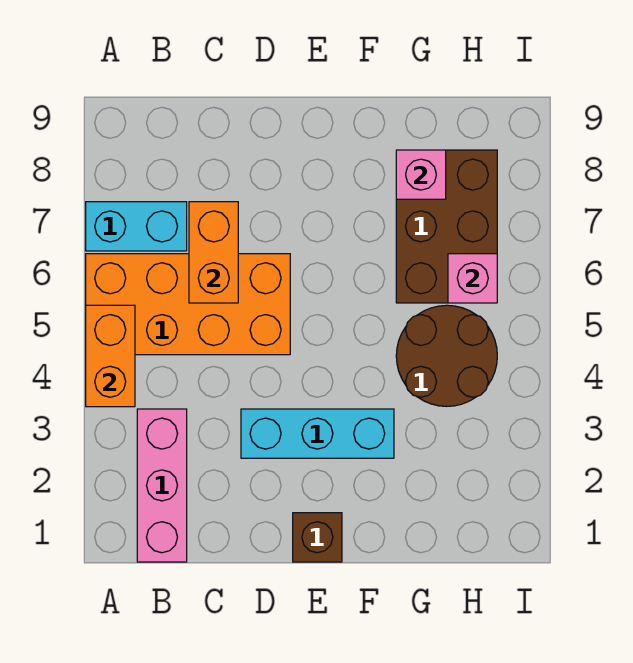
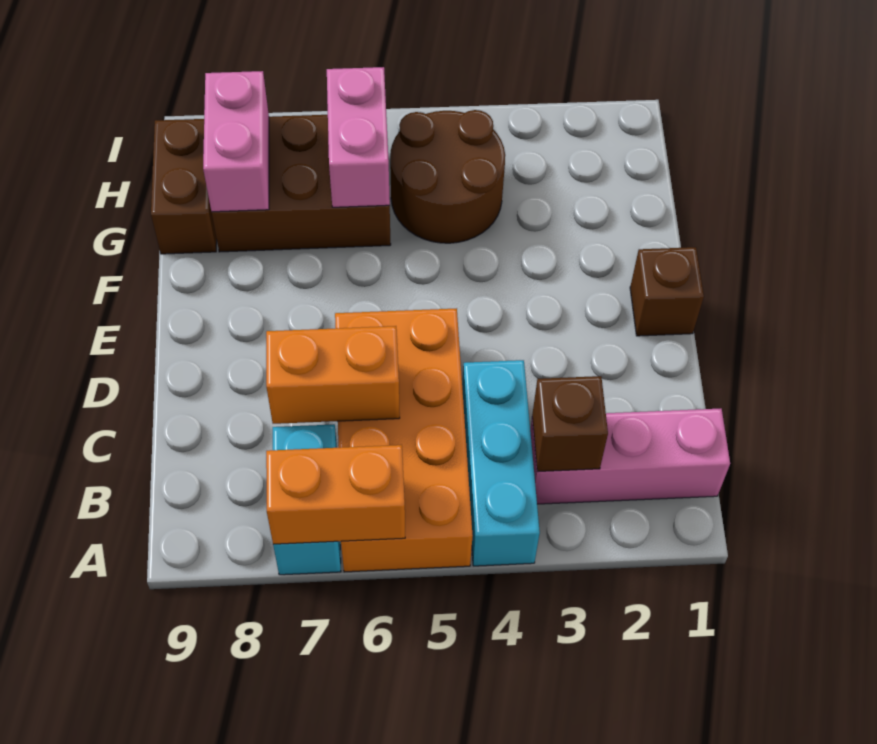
orange brick A4:A5 level 2 -> orange brick A6:A7 level 2
none -> brown brick B3 level 2
cyan brick D3:F3 level 1 -> cyan brick A4:C4 level 1
pink brick G8 level 2 -> pink brick G8:H8 level 2
none -> brown brick G9:H9 level 1
pink brick H6 level 2 -> pink brick G6:H6 level 2

